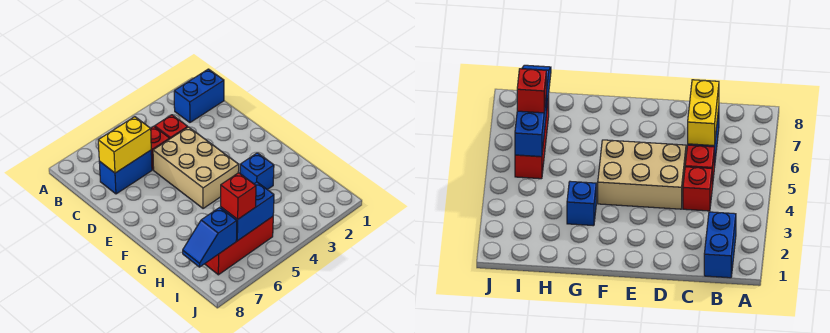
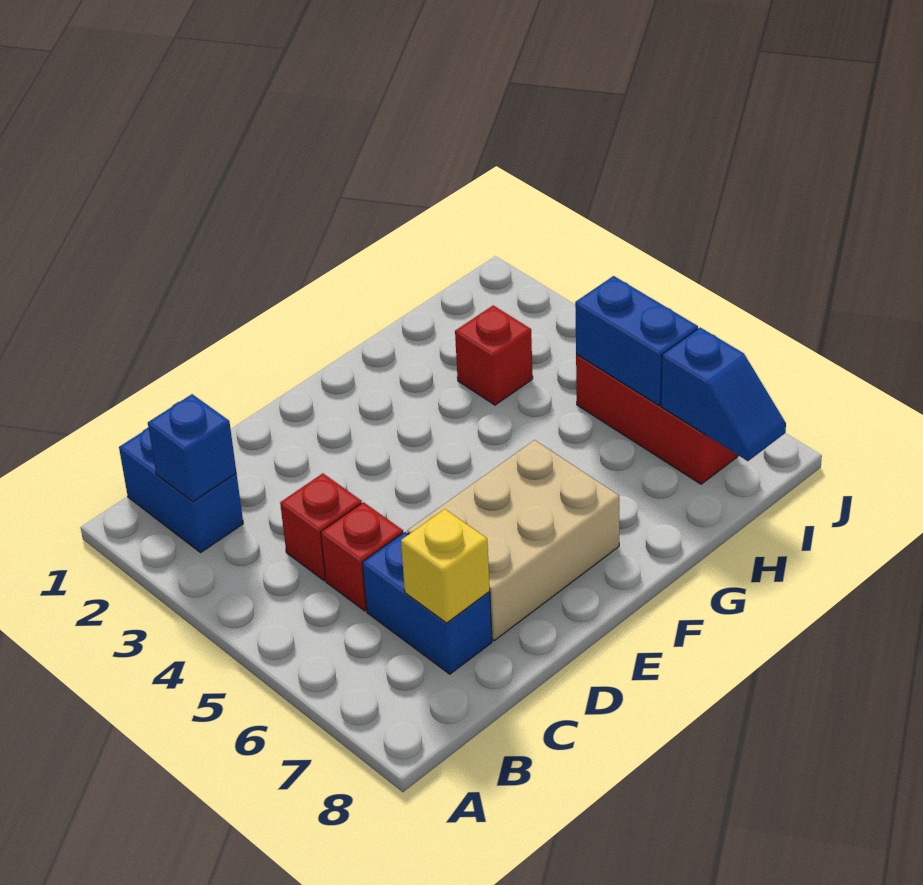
yellow brick C6:C7 level 2 -> yellow brick C7 level 2
tan brick D4:F5 level 1 -> tan brick D6:F7 level 1
blue brick G3 level 1 -> blue brick B2 level 2
red brick I6 level 3 -> red brick H3 level 1

